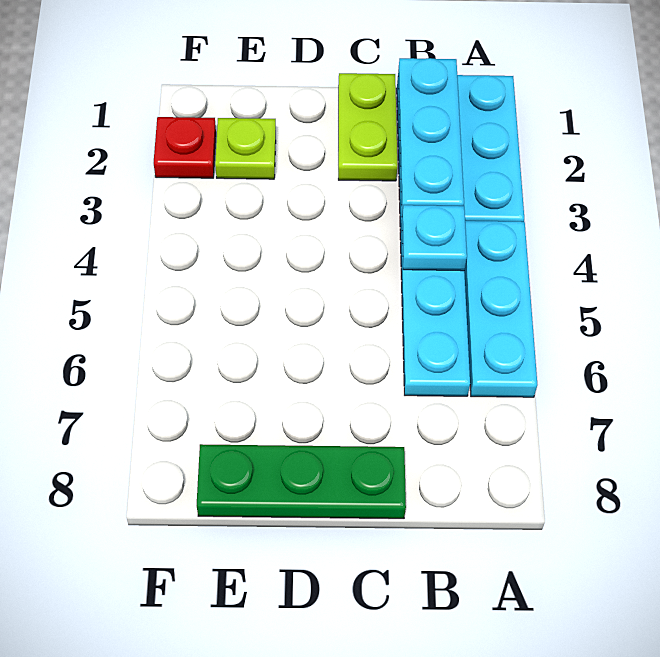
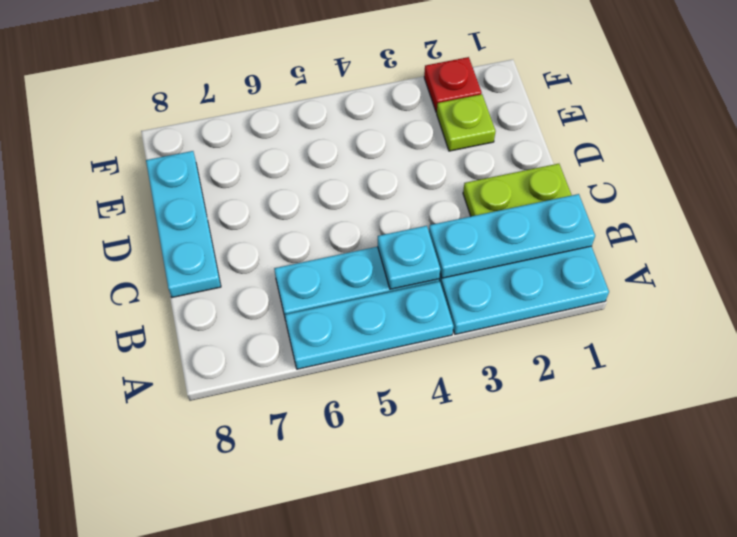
green plate C8:E8 level 1 -> cyan plate C8:E8 level 1

